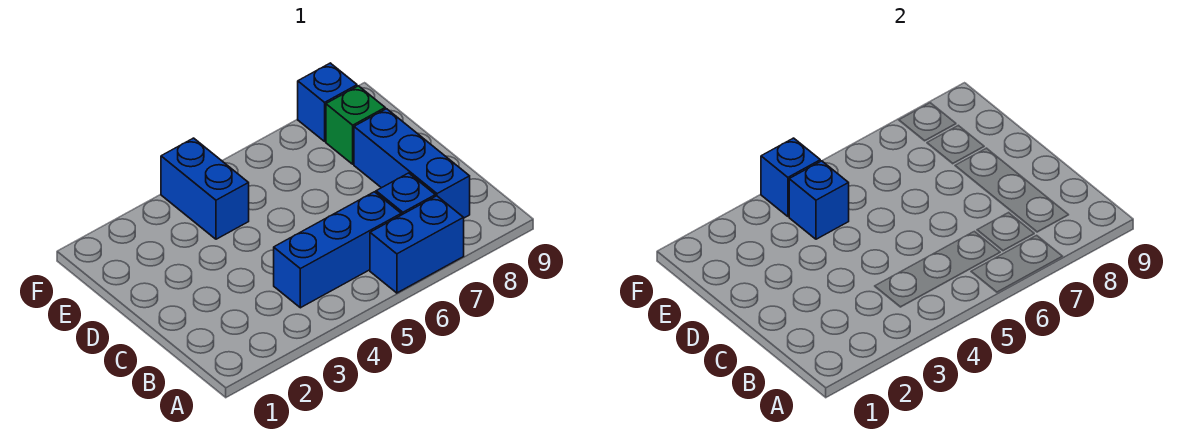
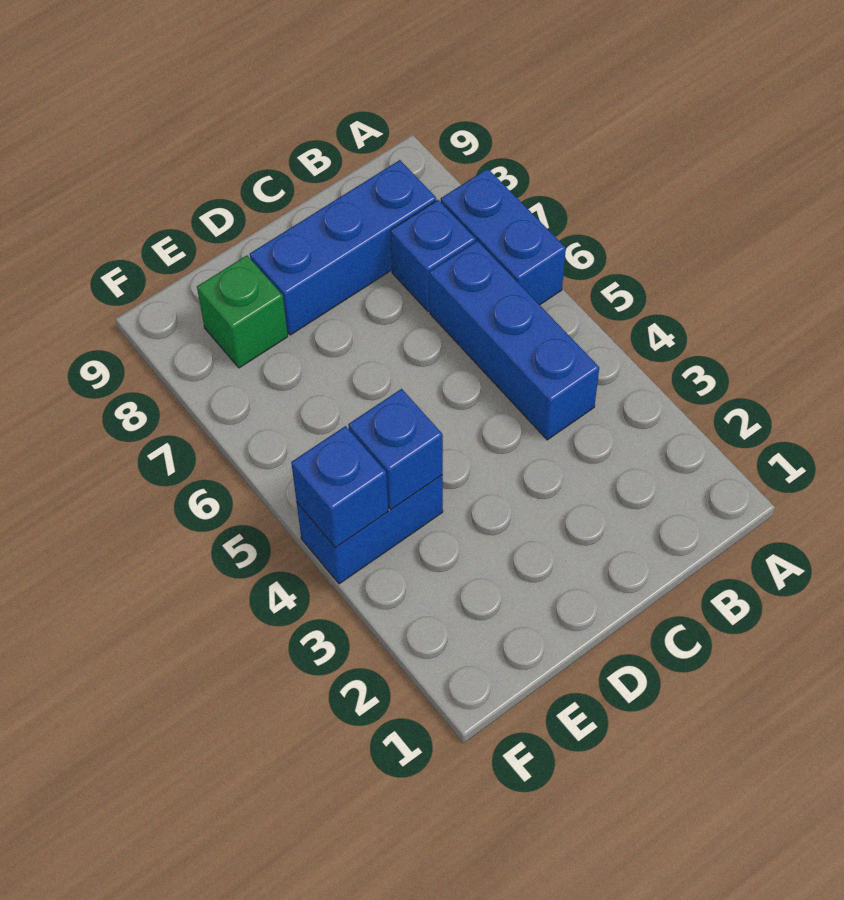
blue brick F8 level 1 -> none

